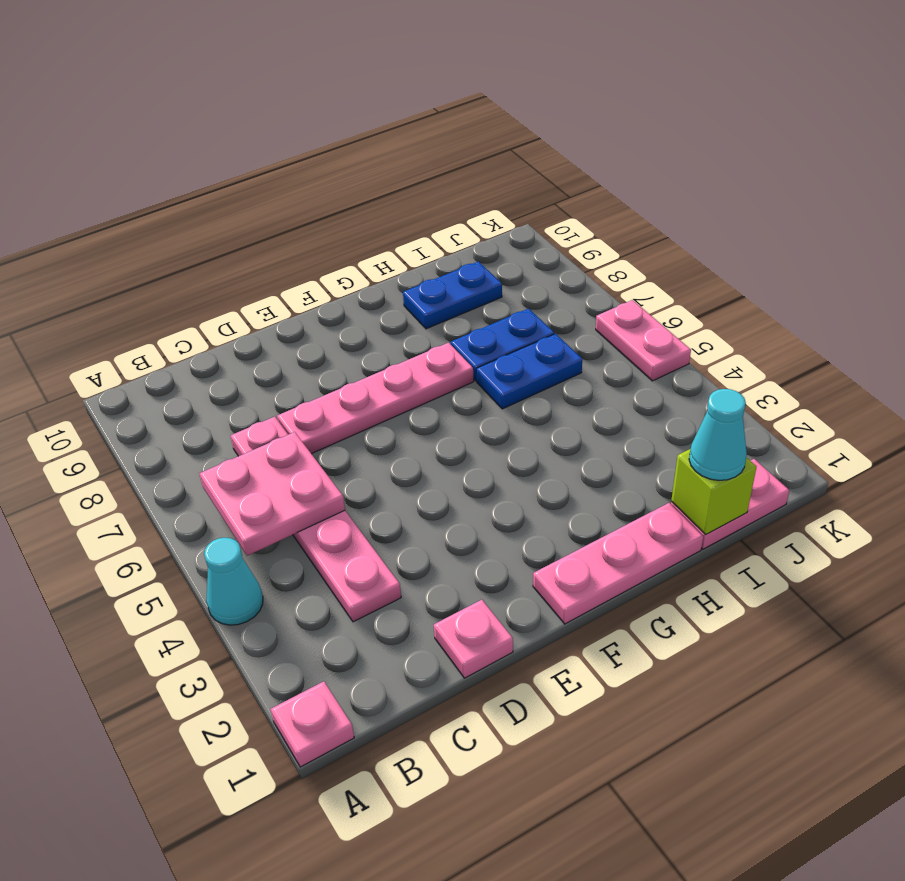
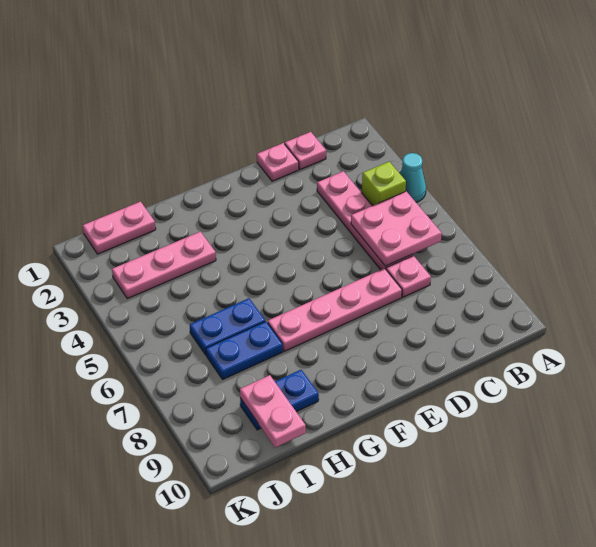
pink plate A1 level 1 -> pink plate C1 level 1
pink plate F1:H1 level 1 -> pink plate H3:J3 level 1
lime brick I1 level 2 -> lime brick B4 level 1
cyan cone I1 level 3 -> none
pink plate K5:K6 level 1 -> pink plate I9:I10 level 2

